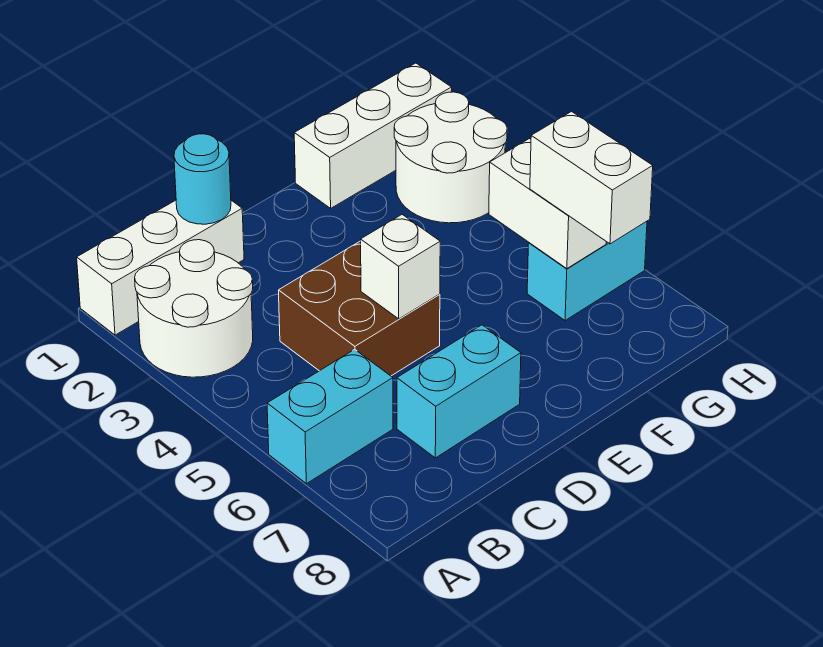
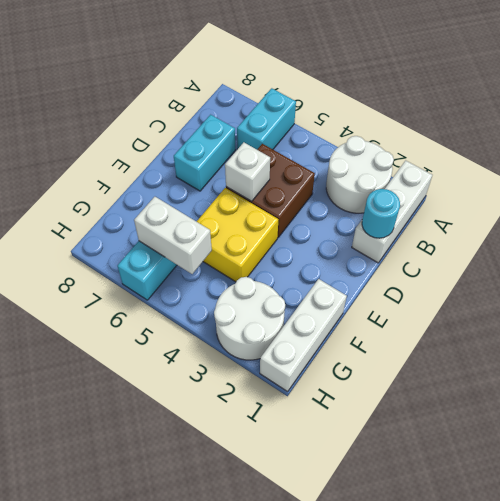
none -> yellow brick E4:F5 level 1
white brick G6:G7 level 3 -> none

